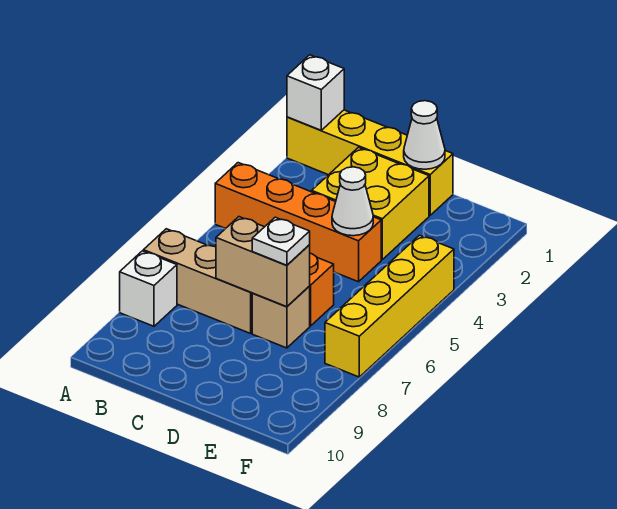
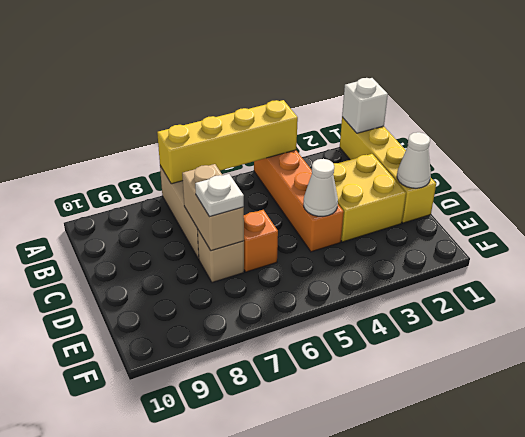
white brick A8 level 1 -> none
yellow brick F4:F7 level 1 -> yellow brick A4:A7 level 2

